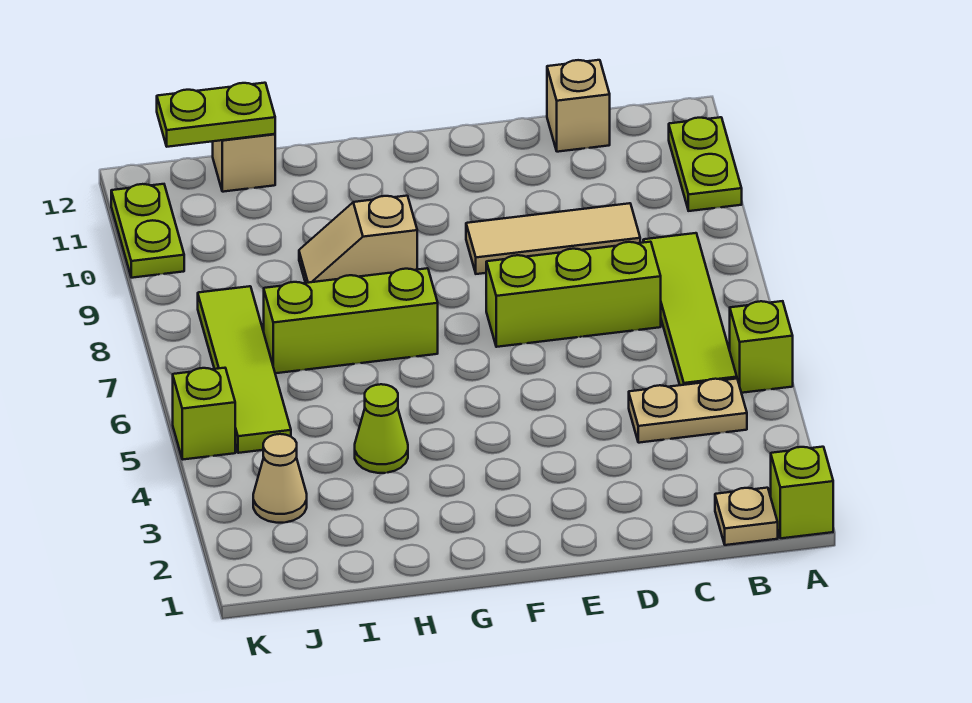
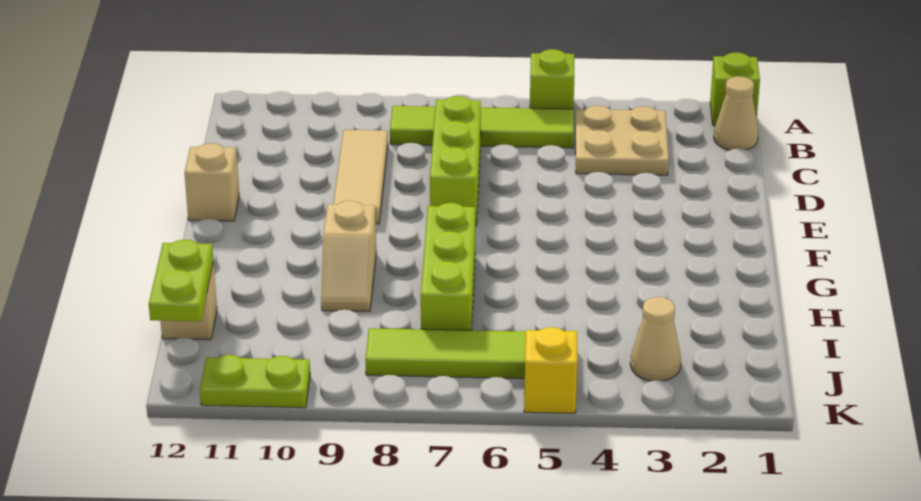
lime plate A10:A11 level 1 -> none
tan plate B1 level 1 -> tan cone B1 level 1
tan plate B4:C4 level 1 -> tan plate B3:C4 level 1
tan brick C12 level 1 -> tan brick E12 level 1
lime cone H4 level 1 -> none
lime brick K5 level 1 -> yellow brick K5 level 1

